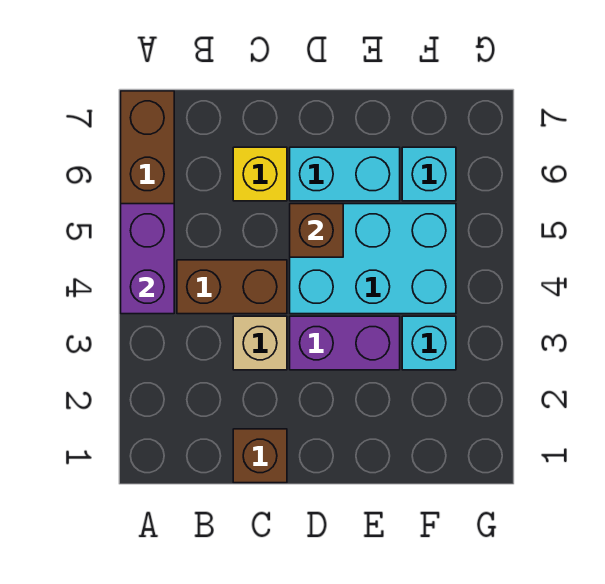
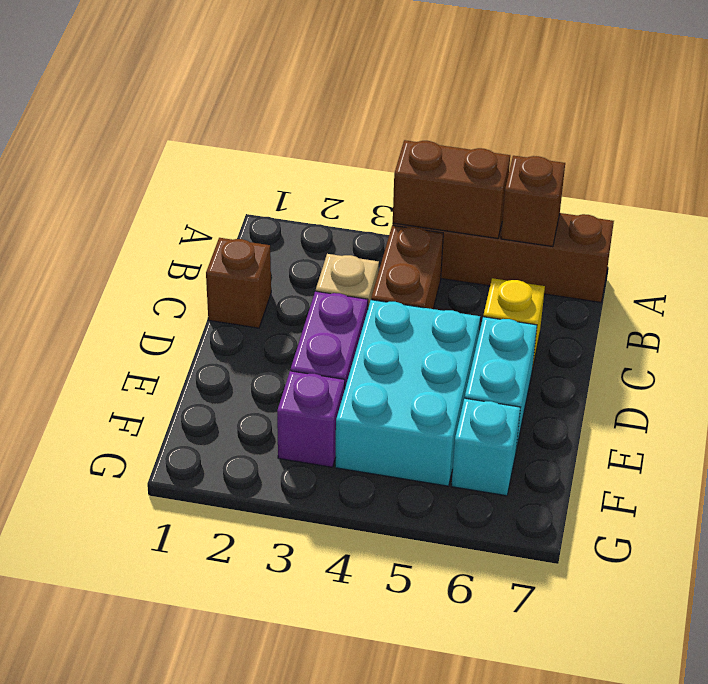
purple brick A4:A5 level 2 -> brown brick A4:A5 level 2
brown brick D5 level 2 -> brown brick A6 level 2
cyan brick F3 level 1 -> purple brick F3 level 1

